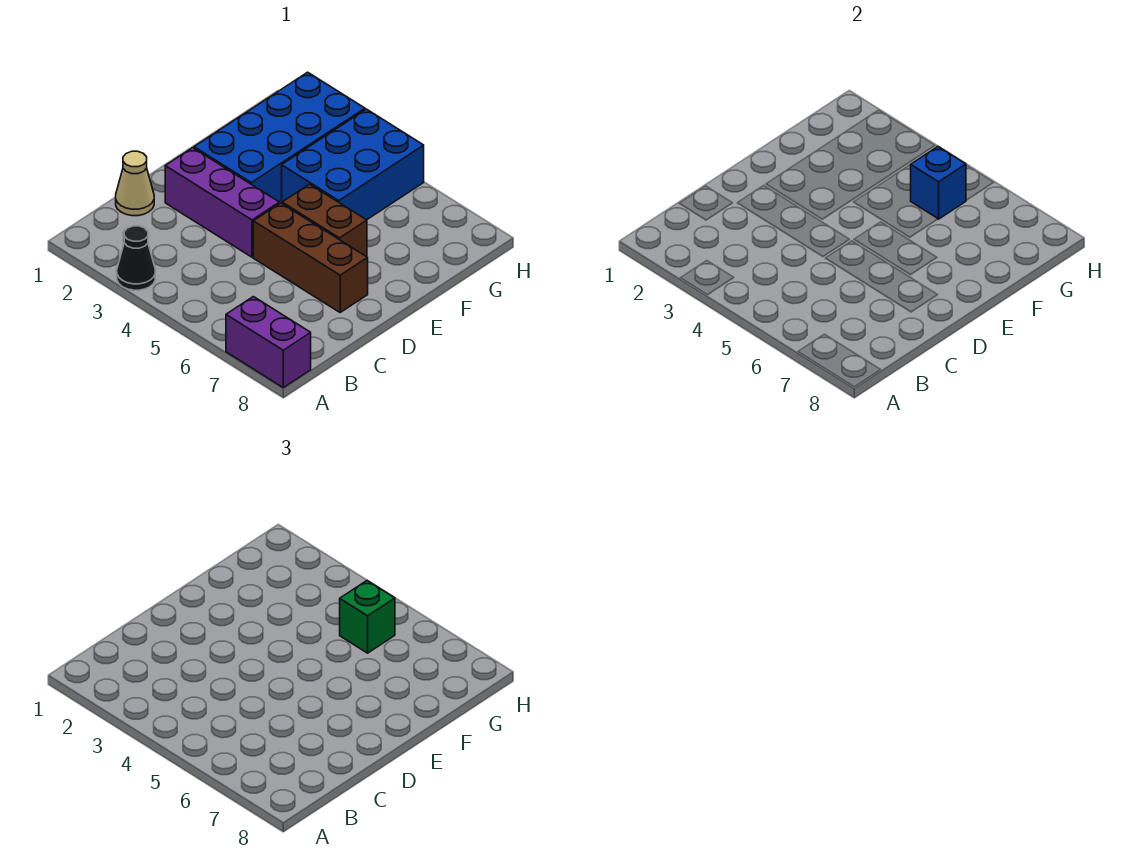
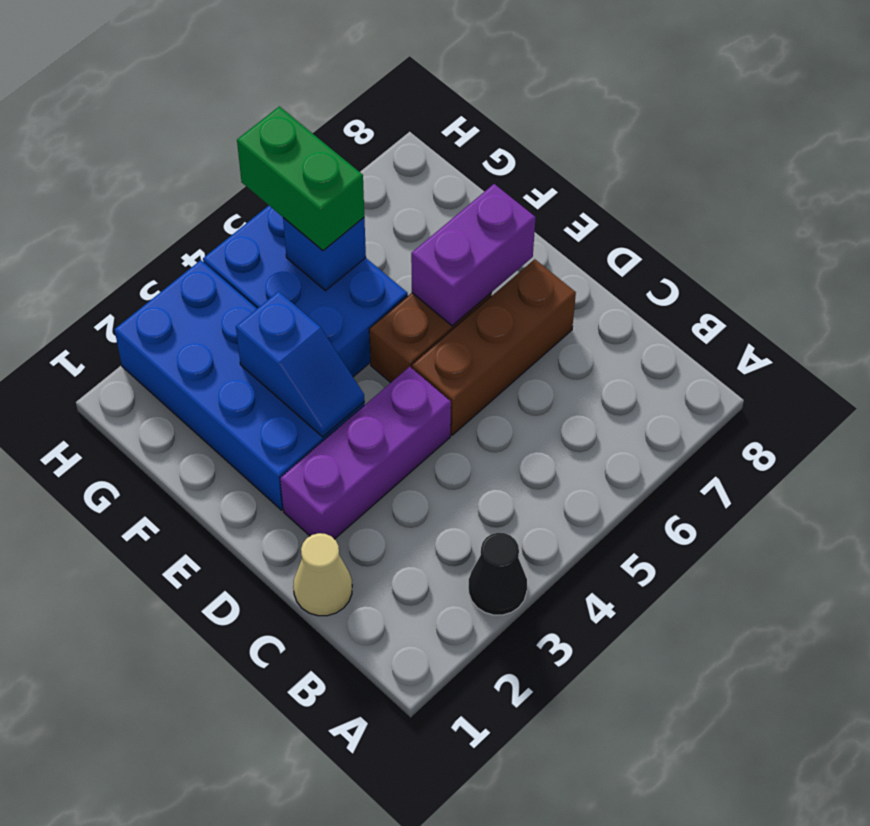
purple brick A7:A8 level 1 -> purple brick E6:E7 level 2
none -> blue slope E3:F3 level 2 top F
green brick G5 level 3 -> green brick G5:H5 level 3

